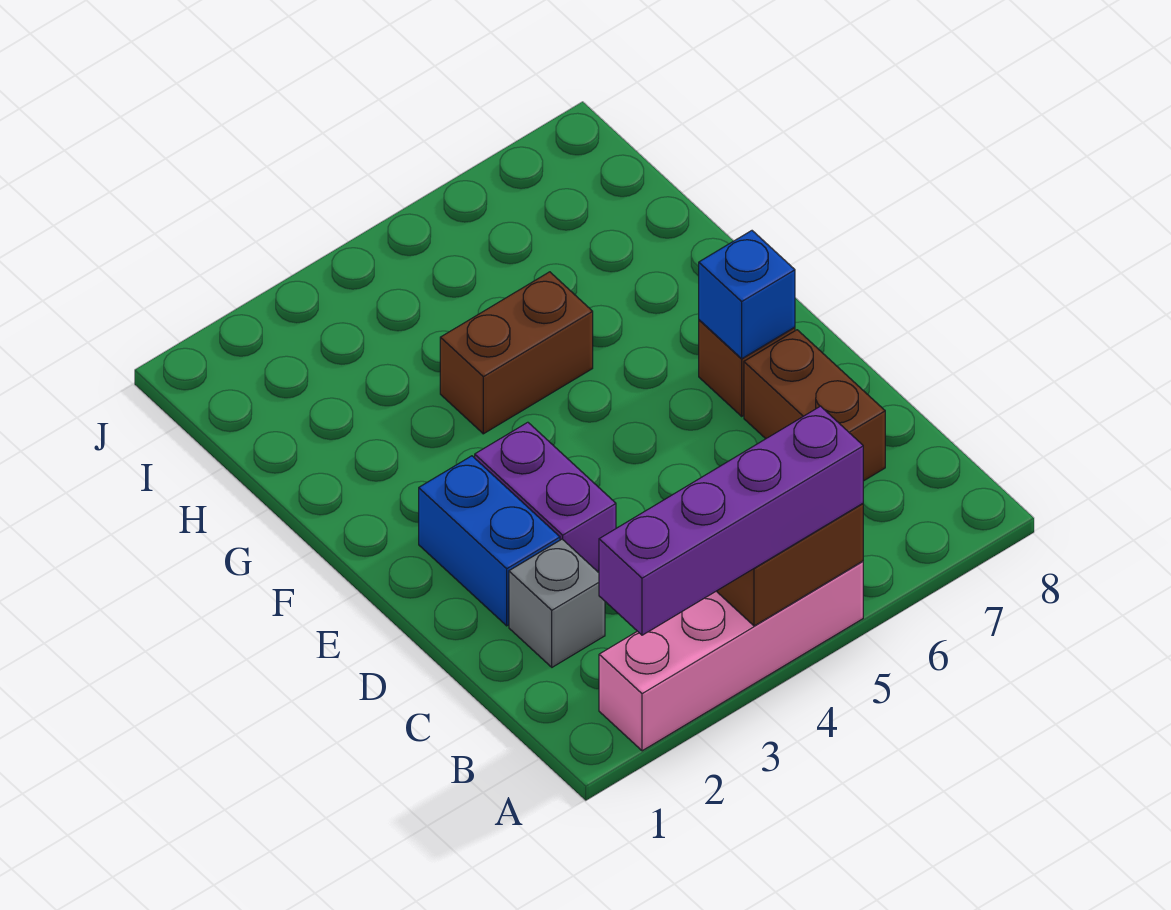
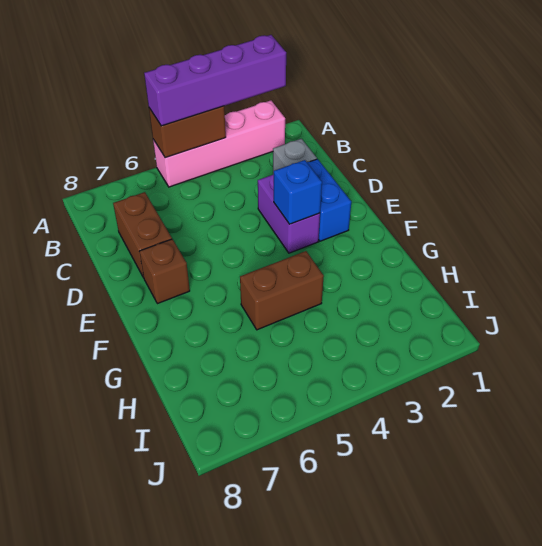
blue brick E7 level 2 -> blue brick E3 level 2

